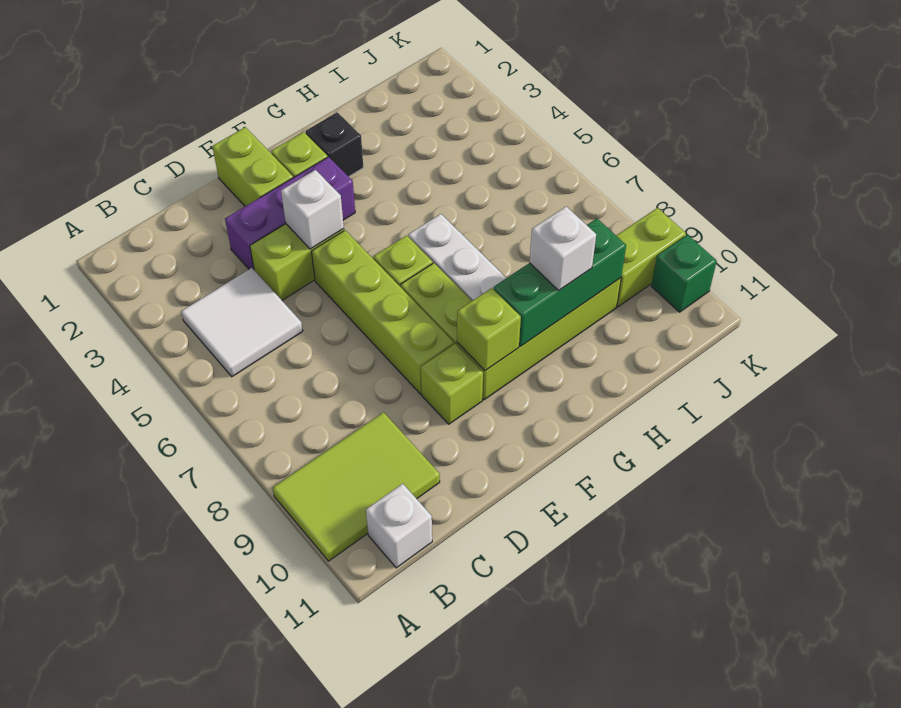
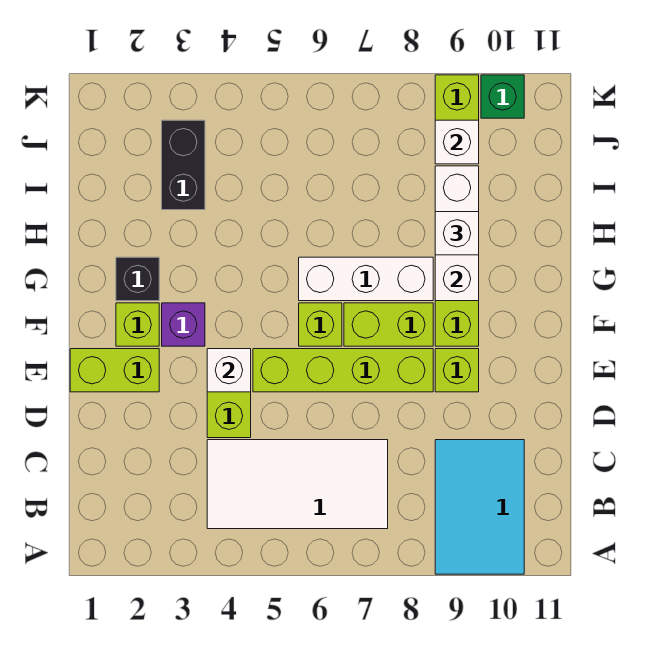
lime tile A9:C10 level 1 -> cyan tile A9:C10 level 1
white tile B4:C5 level 1 -> white tile B4:C7 level 1
white brick B11 level 1 -> white brick J9 level 2
purple brick D3:F3 level 1 -> purple brick F3 level 1
lime brick F9 level 2 -> none
green brick G9:I9 level 2 -> white brick G9:I9 level 2
none -> black brick I3:J3 level 1

